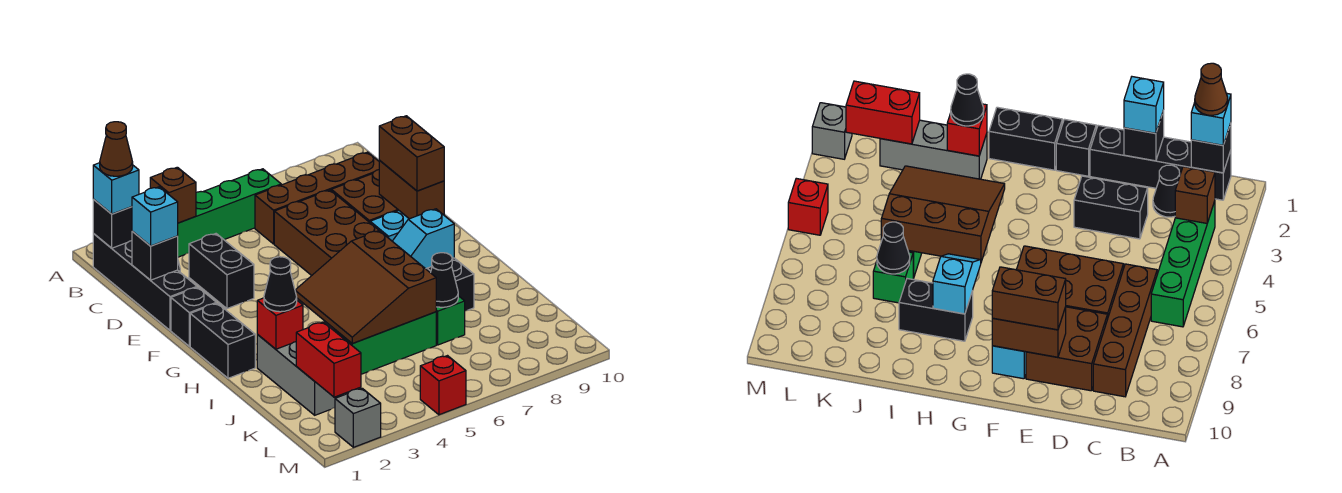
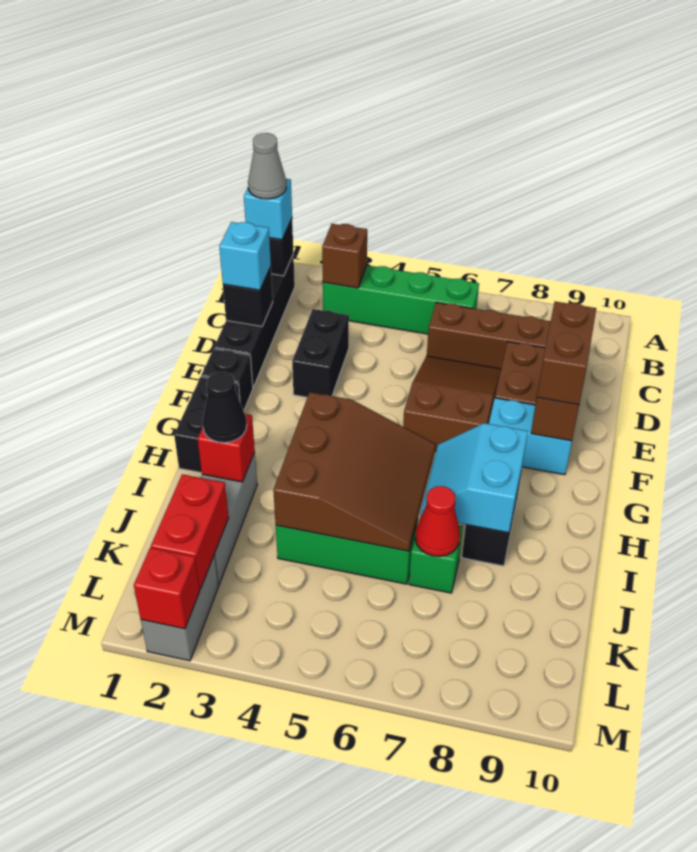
brown cone B1 level 4 -> grey cone B1 level 4
black cone C2 level 1 -> none
brown brick D6:F7 level 1 -> brown slope D6:F7 level 1 top F
brown slope H4:J6 level 2 top 6 -> brown slope H4:J6 level 2 top 4
cyan slope H7:H8 level 2 top 8 -> cyan slope H7:I8 level 2 top 8
black cone J7 level 2 -> red cone J7 level 2
grey brick M2 level 1 -> grey brick L2:M2 level 1
red brick M5 level 1 -> red brick M2 level 2

